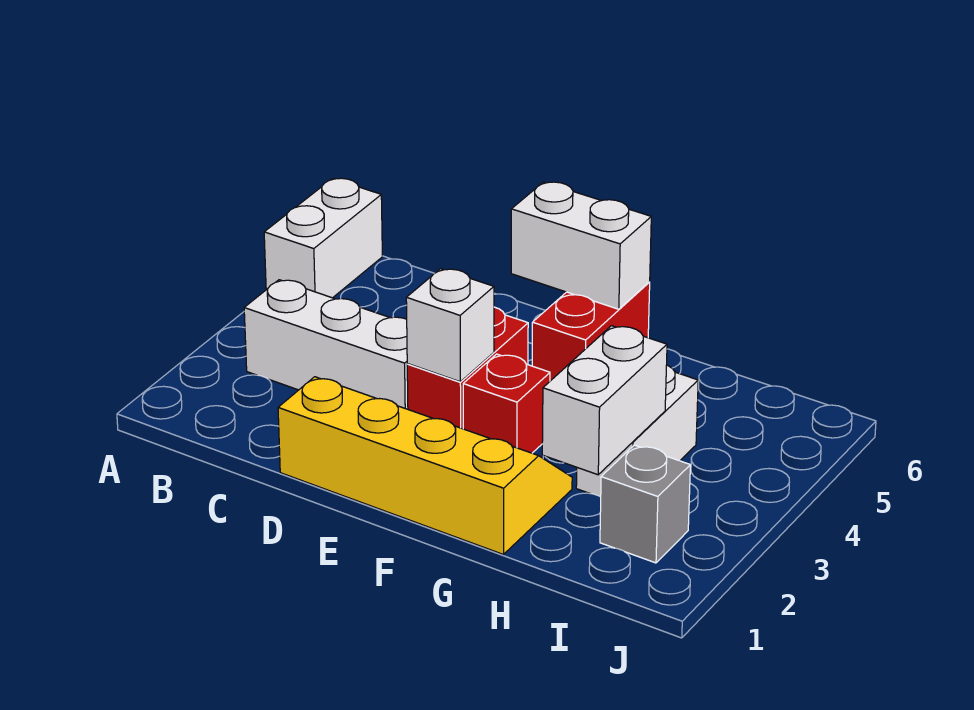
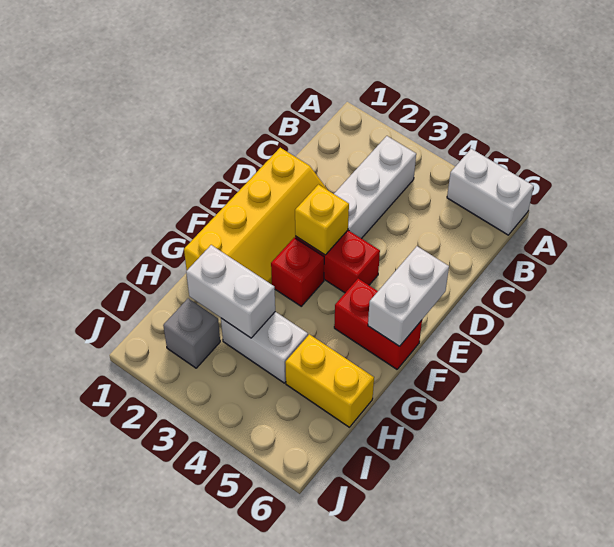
white brick E3 level 2 -> yellow brick E3 level 2
none -> yellow brick H5:H6 level 1

